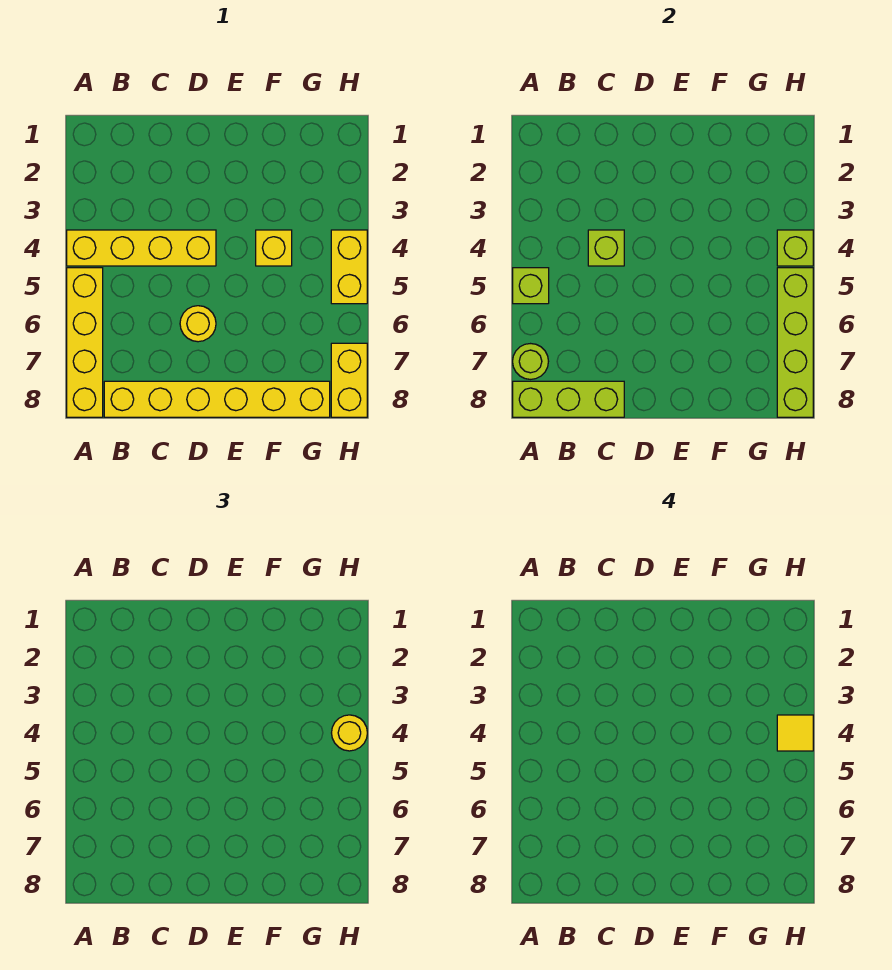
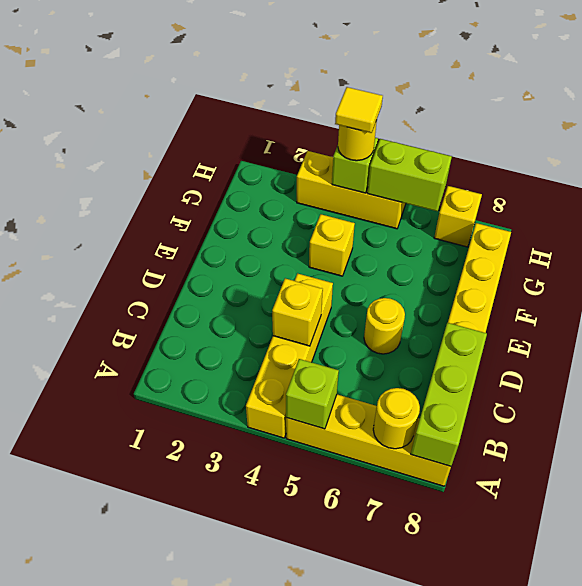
lime round brick A7 level 2 -> yellow round brick A7 level 2
lime brick C4 level 2 -> yellow brick C4 level 2
yellow brick H4:H5 level 1 -> yellow brick H3:H5 level 1
lime brick H5:H8 level 2 -> lime brick H5:H6 level 2
yellow brick H7:H8 level 1 -> yellow brick H7 level 1

